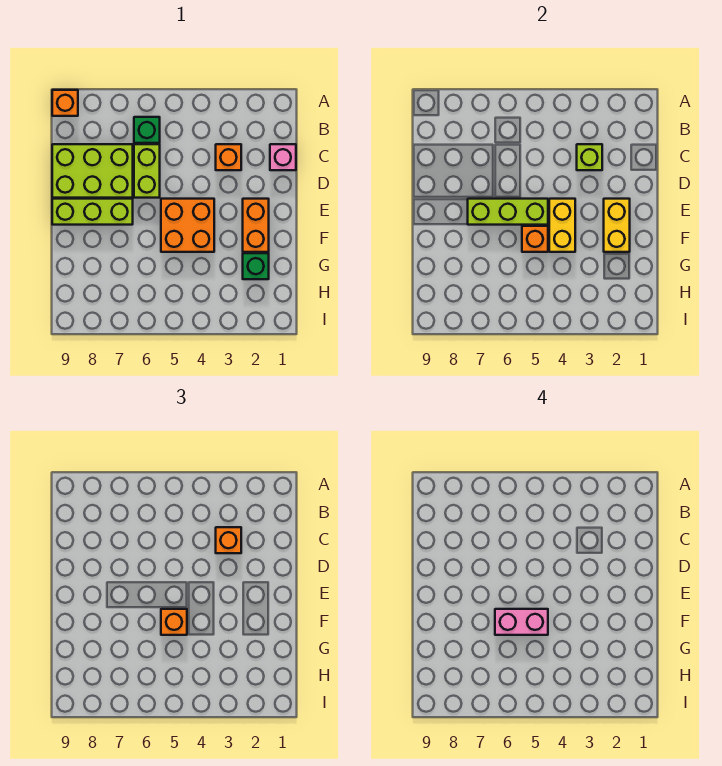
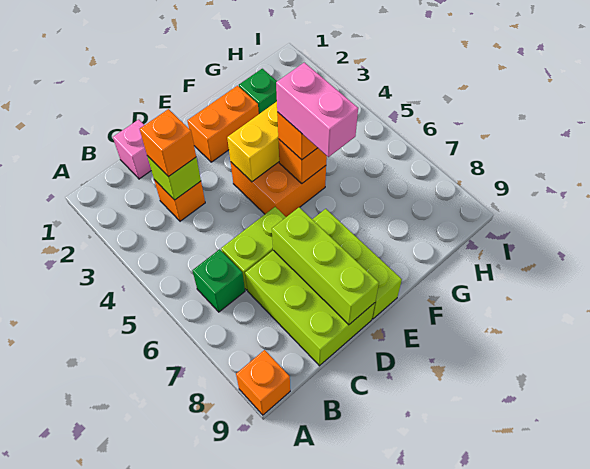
yellow brick E2:F2 level 2 -> none
lime brick E5:E7 level 2 -> lime brick D7:D9 level 2

